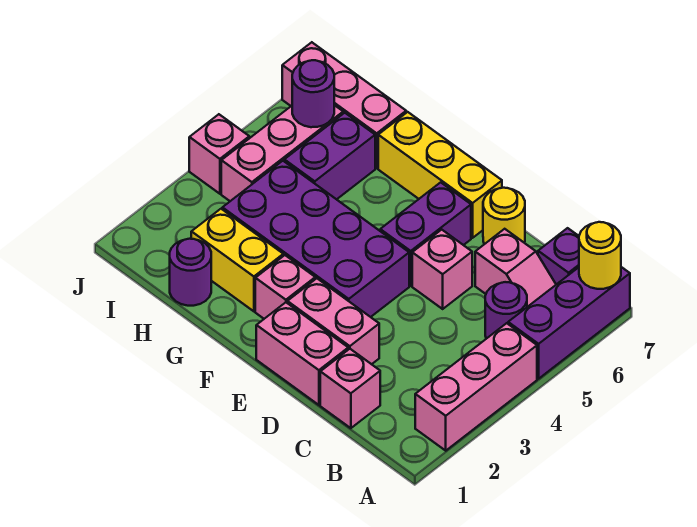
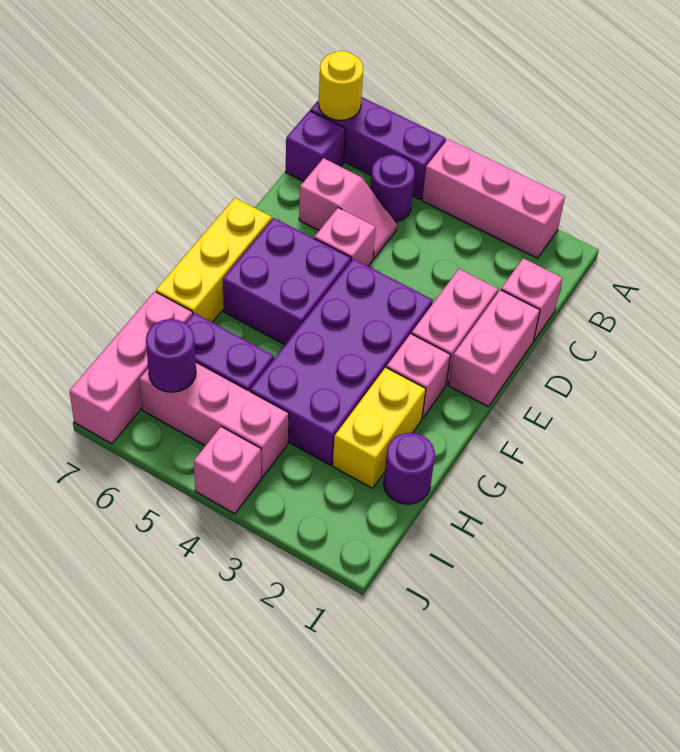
pink slope B6:C6 level 1 top C -> pink slope C5:C6 level 1 top 6
yellow round brick D7 level 1 -> none
purple brick E5:E6 level 1 -> purple brick E5:F6 level 1

